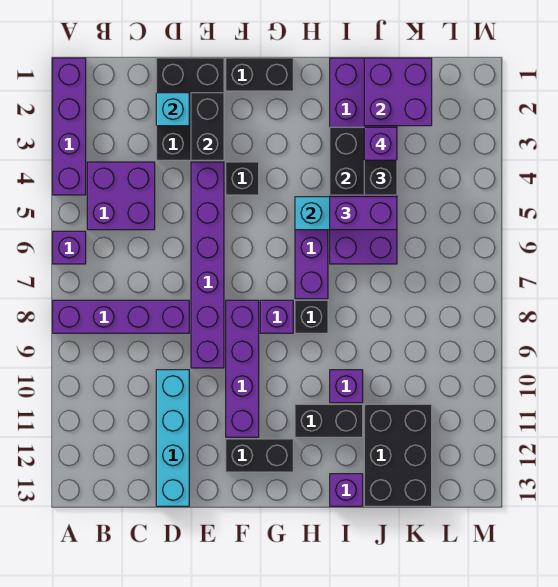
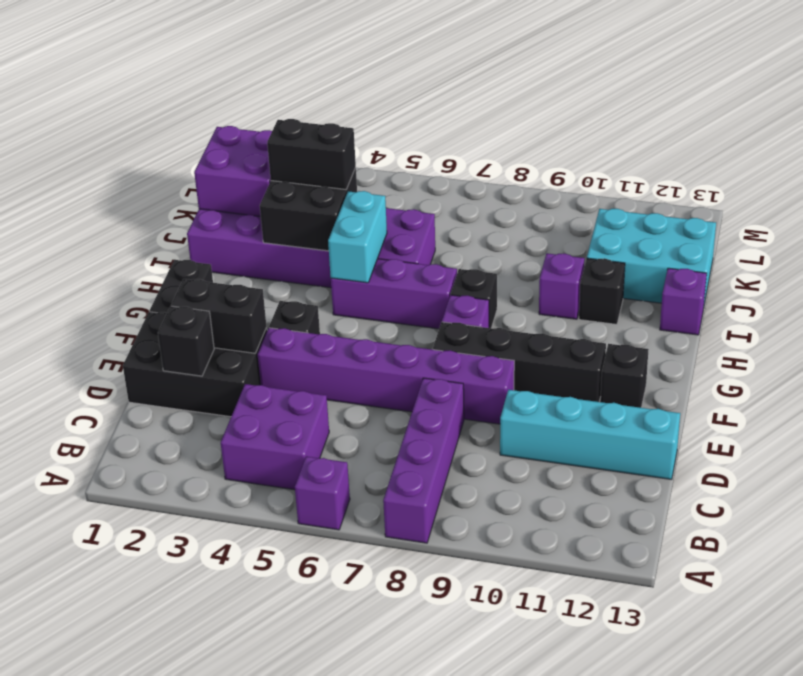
purple brick A1:A4 level 1 -> none
cyan brick D2 level 2 -> black brick D2 level 2
purple brick F8:F11 level 1 -> black brick F8:F11 level 1
black brick F12:G12 level 1 -> black brick F12 level 1
black brick H11:I11 level 1 -> black brick I11 level 1
purple brick I5:J5 level 3 -> none
purple brick J3 level 4 -> none
black brick J11:K13 level 1 -> cyan brick J11:K13 level 1

